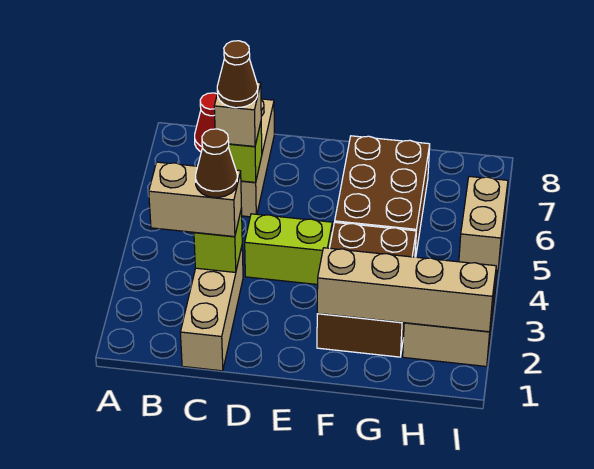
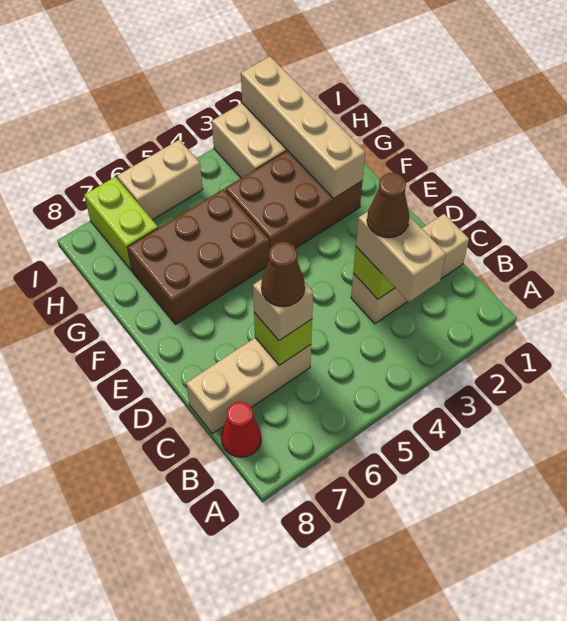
lime brick D4:E4 level 1 -> lime brick H7:I7 level 1

